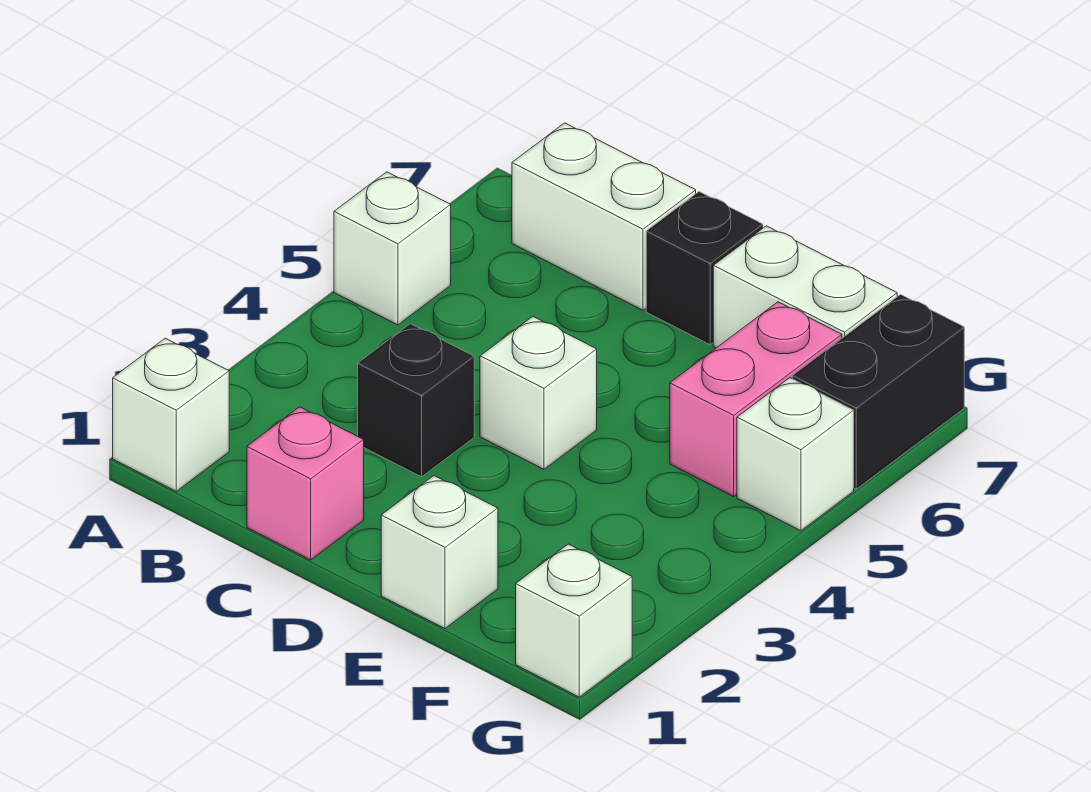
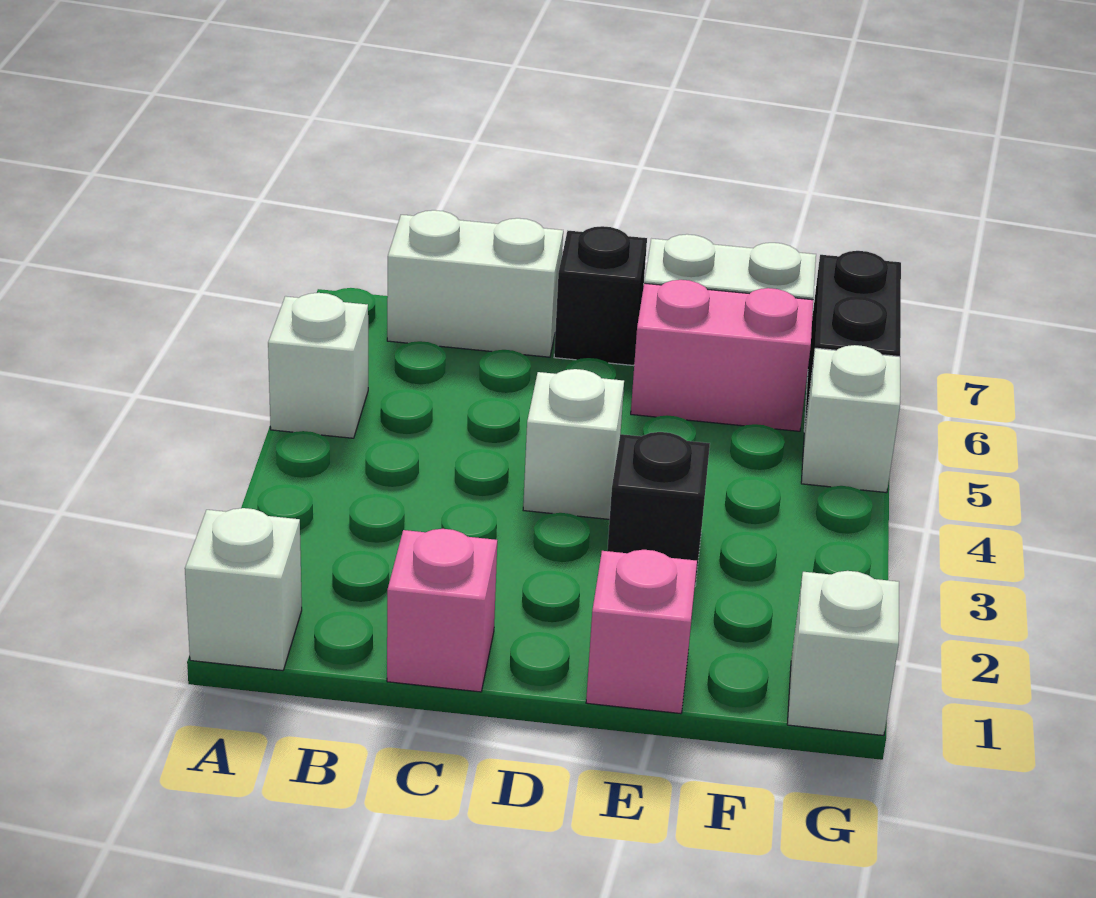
black brick C3 level 1 -> black brick E3 level 1
white brick E1 level 1 -> pink brick E1 level 1
pink brick F5:F6 level 1 -> pink brick E6:F6 level 1

